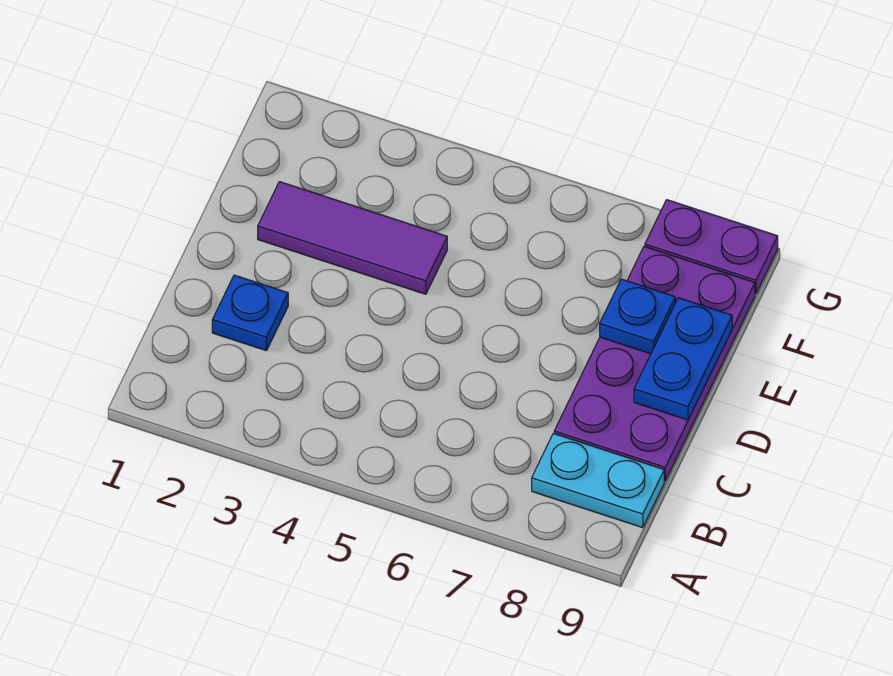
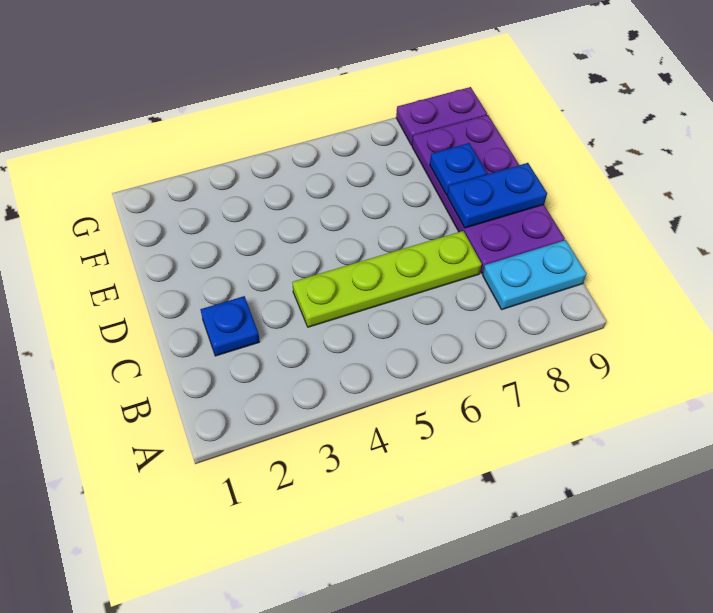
none -> lime plate C4:C7 level 1
blue plate D9:E9 level 2 -> blue plate D8:D9 level 2
purple tile E2:E4 level 1 -> none

